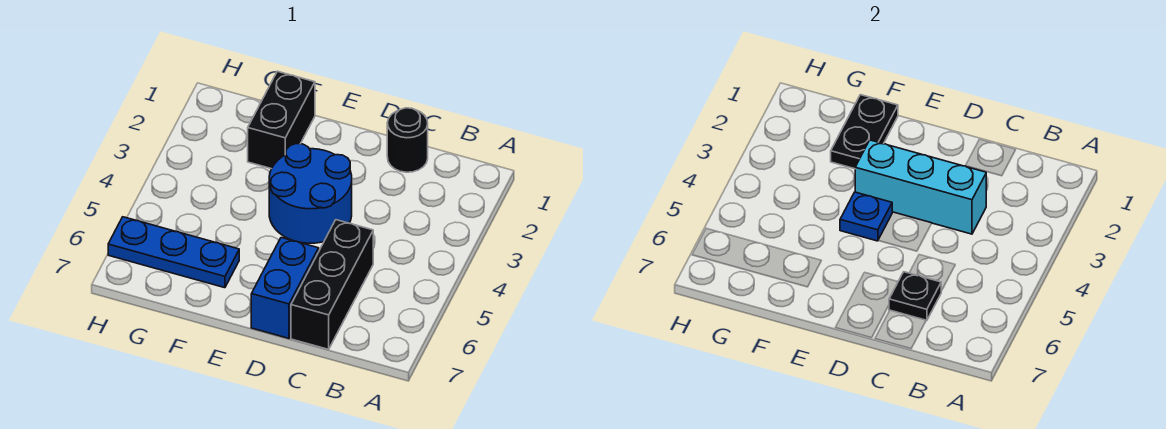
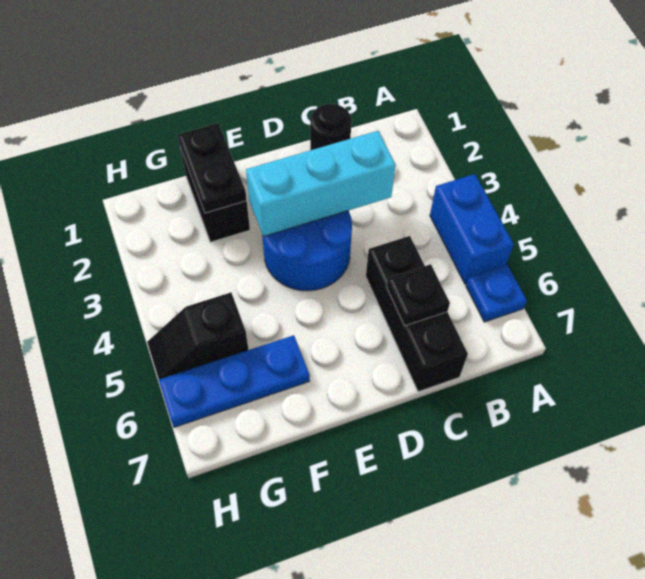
blue brick D6:D7 level 1 -> blue brick A4:A5 level 1
blue plate E4 level 2 -> blue plate A6 level 1
none -> black slope G5:H5 level 1 top G

